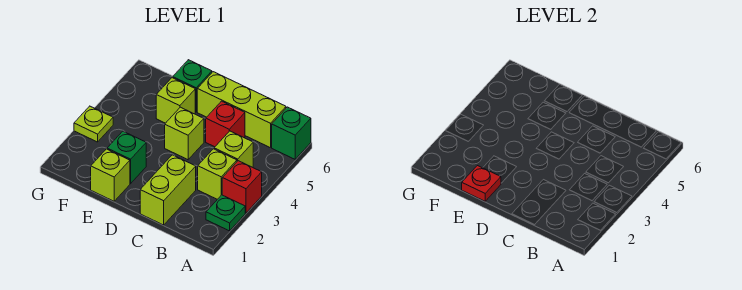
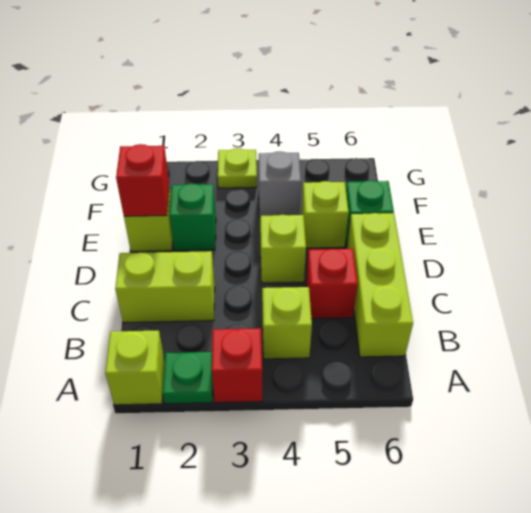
green brick A6 level 1 -> none
lime brick B3 level 1 -> lime brick A1 level 1
red plate E1 level 2 -> red brick E1 level 2
none -> grey brick F4 level 1

